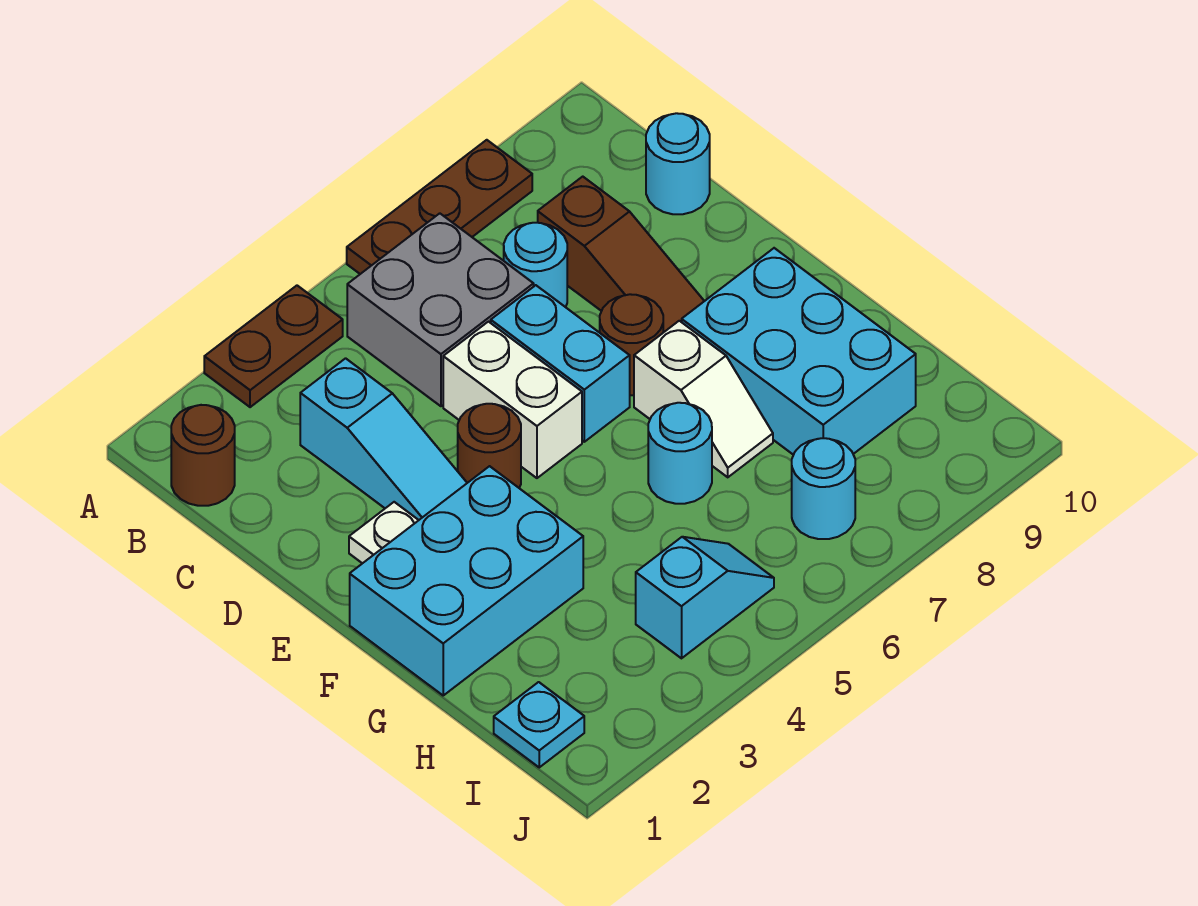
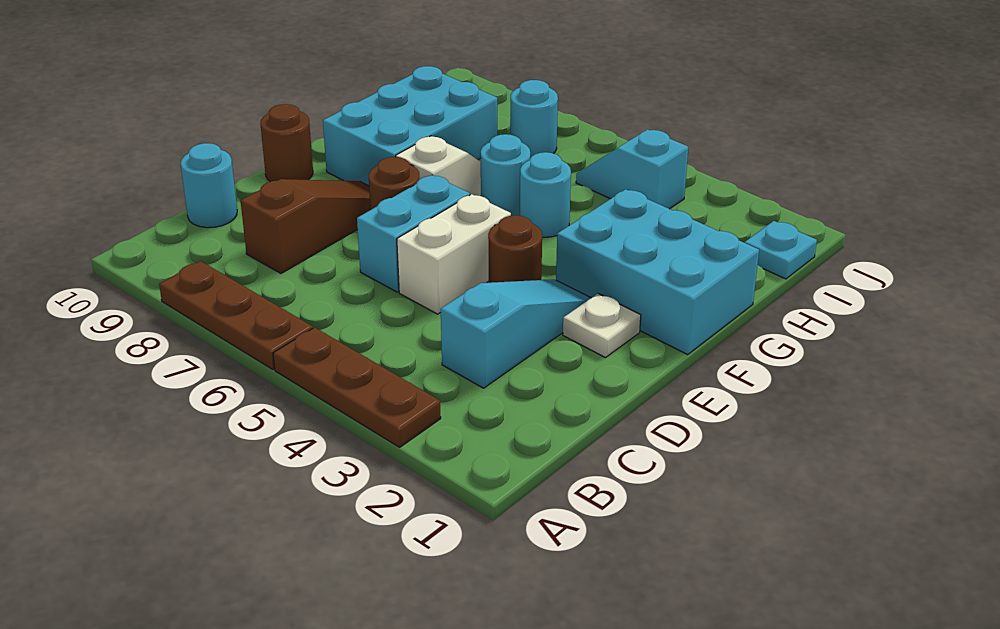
brown plate A3:A4 level 1 -> brown plate A3:A5 level 1
brown round brick B1 level 1 -> brown round brick E10 level 1
grey brick B5:C6 level 1 -> none
cyan round brick C7 level 1 -> cyan round brick G5 level 1

